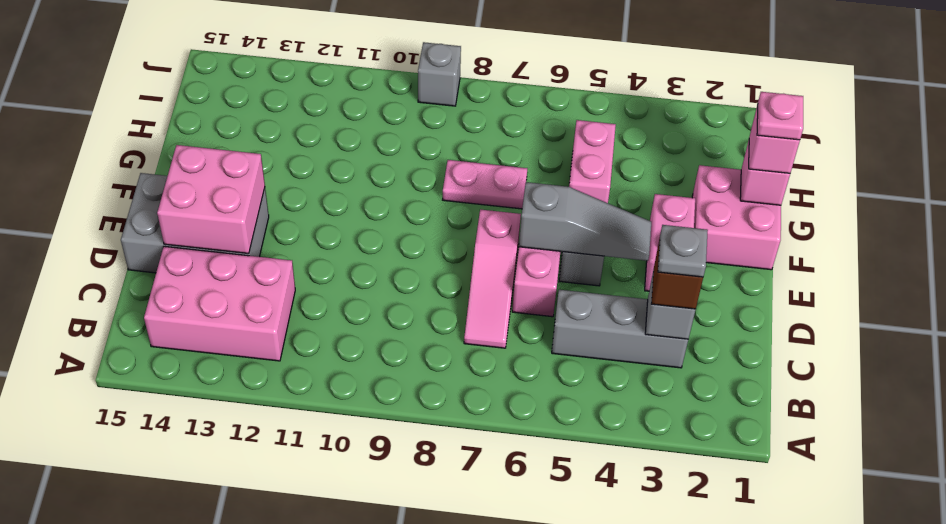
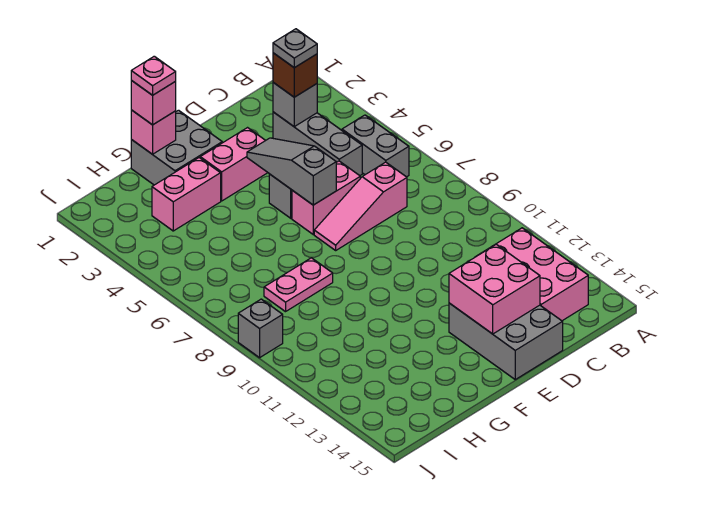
none -> grey brick B5:B6 level 1
pink slope C7:E7 level 1 top E -> pink slope C7:E7 level 1 top C
pink brick F1:G2 level 1 -> grey brick F1:G2 level 1
pink brick G5:H5 level 1 -> pink brick G3:H3 level 1
pink plate G7:G8 level 1 -> pink plate G8:H8 level 1

